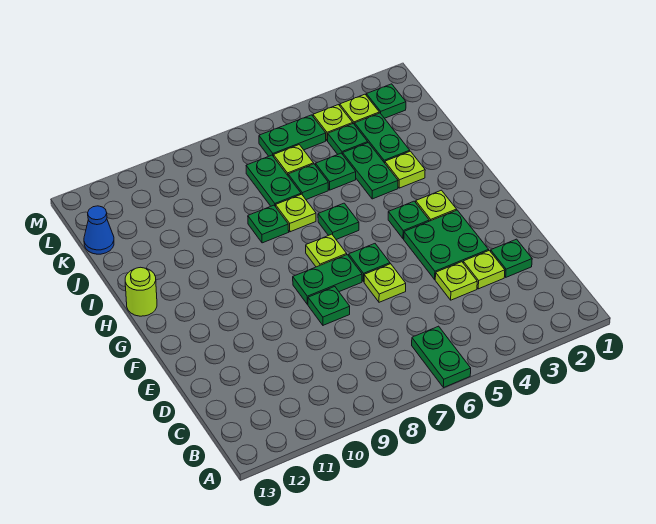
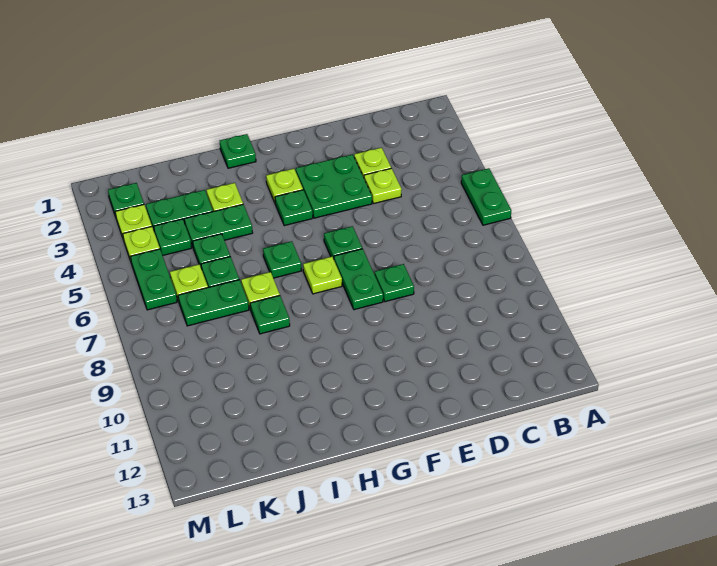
green plate A6:B6 level 1 -> green plate A5:A6 level 1
green plate D2 level 1 -> green plate H1 level 1
lime plate E6 level 1 -> none
lime round brick H13 level 1 -> none
blue cone K13 level 1 -> none

